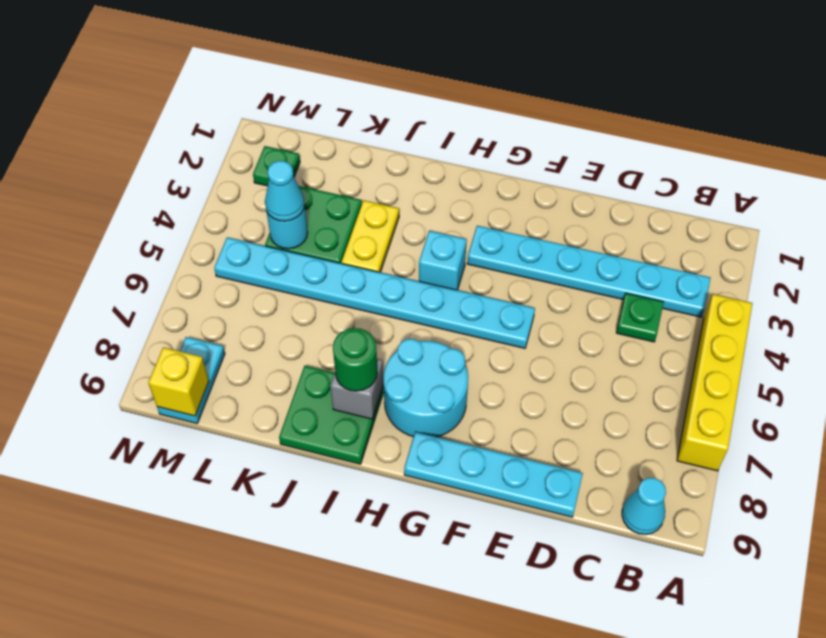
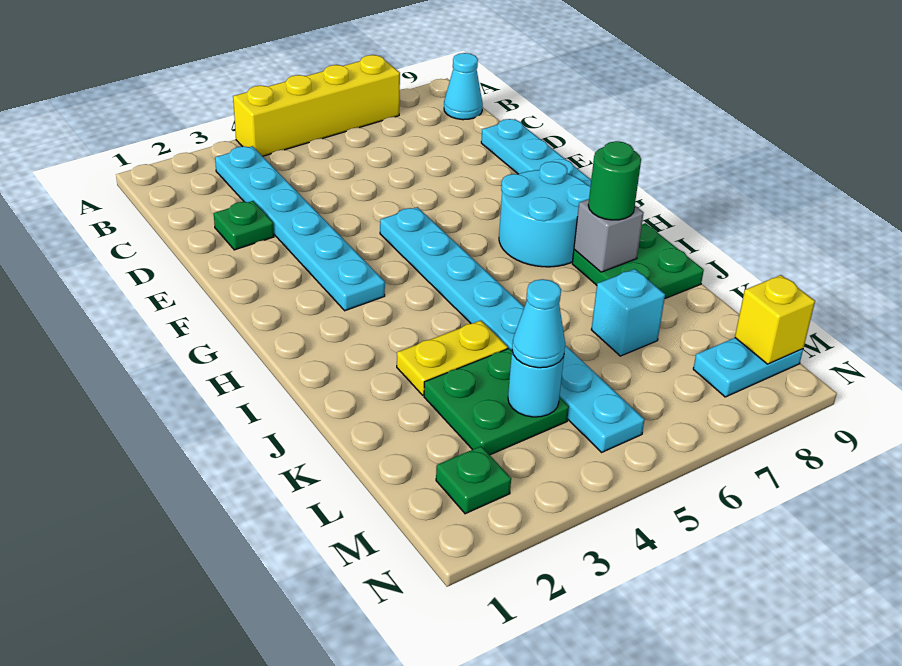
green plate C4 level 1 -> green plate D2 level 1
cyan brick H4 level 1 -> cyan brick K7 level 1

